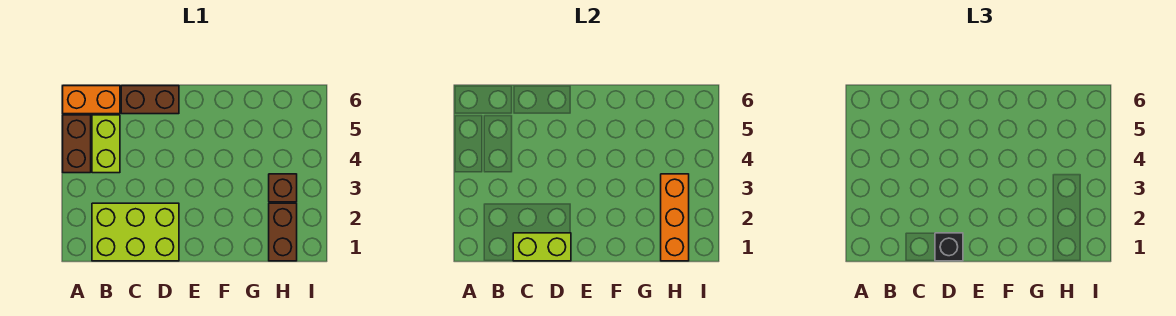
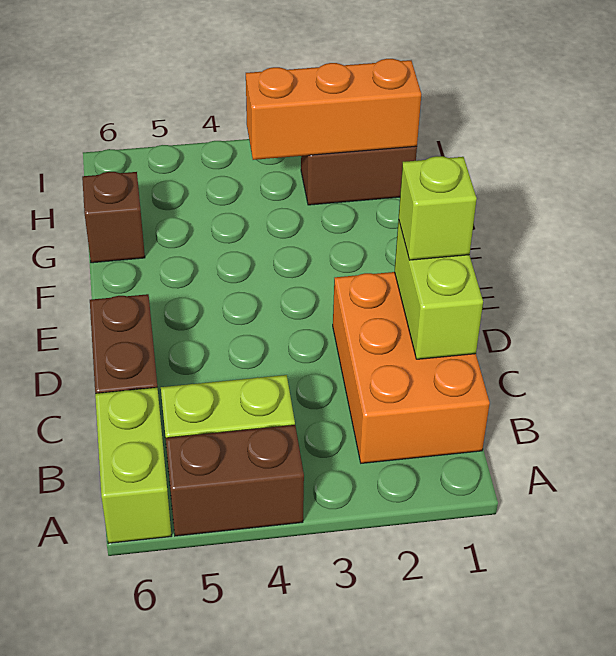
orange brick A6:B6 level 1 -> lime brick A6:B6 level 1
lime brick B1:D2 level 1 -> orange brick B1:D2 level 1
black brick D1 level 3 -> lime brick D1 level 3
brown brick H3 level 1 -> brown brick G6 level 1

